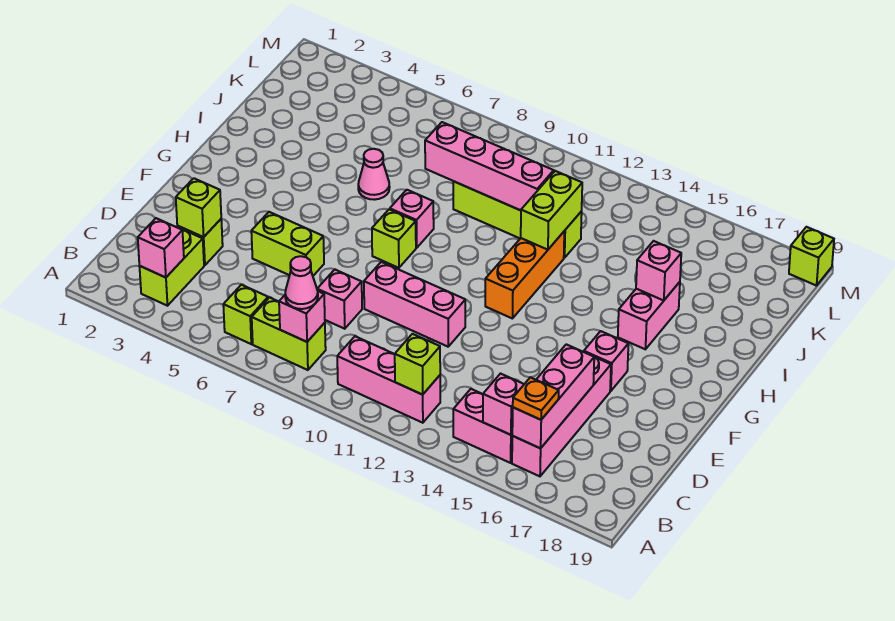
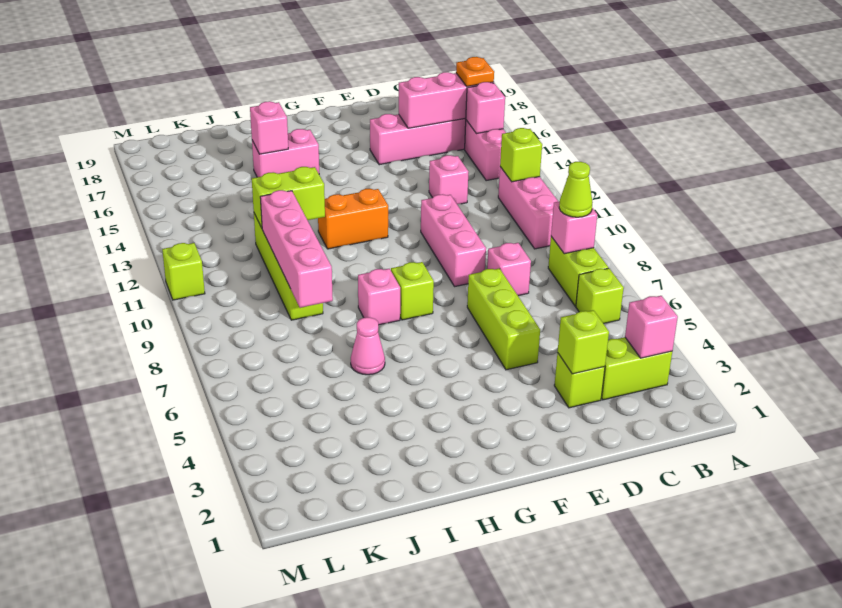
pink cone B8 level 3 -> lime cone B8 level 3
lime brick E5:E6 level 1 -> lime brick E5:E7 level 1
pink brick F16 level 1 -> pink brick D13 level 1
orange brick G12:I12 level 1 -> orange brick G12:H12 level 1
lime brick M19 level 1 -> lime brick M11 level 1

